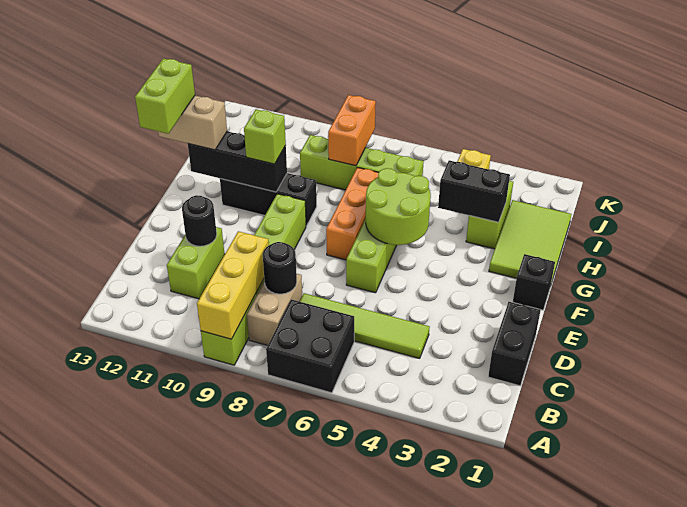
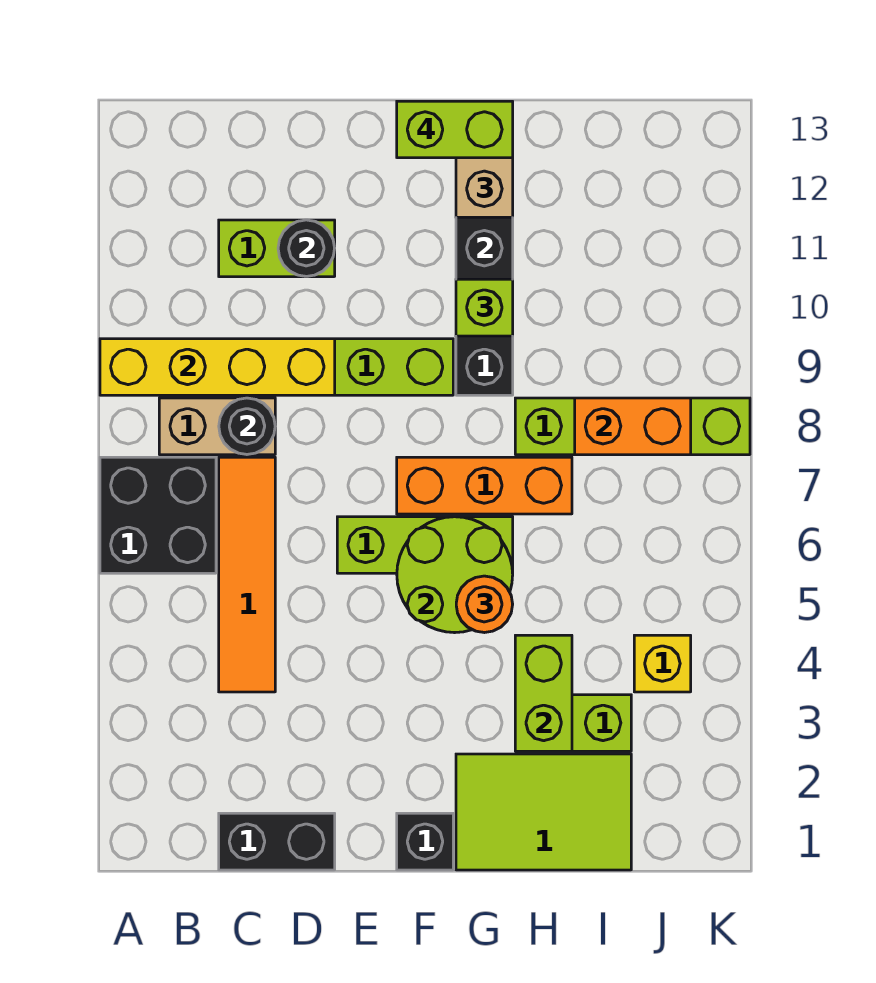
yellow brick A9:C9 level 2 -> yellow brick A9:D9 level 2
lime tile C4:C7 level 1 -> orange tile C4:C7 level 1
none -> orange round brick G5 level 3
black brick H3:H4 level 2 -> lime brick H3:H4 level 2
lime brick I6:I9 level 1 -> lime brick H8:K8 level 1

